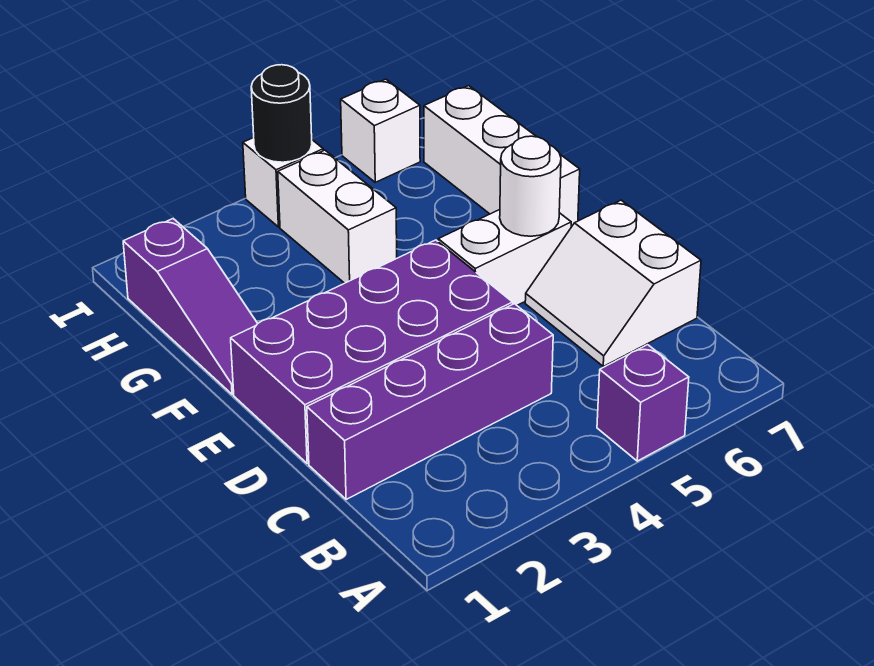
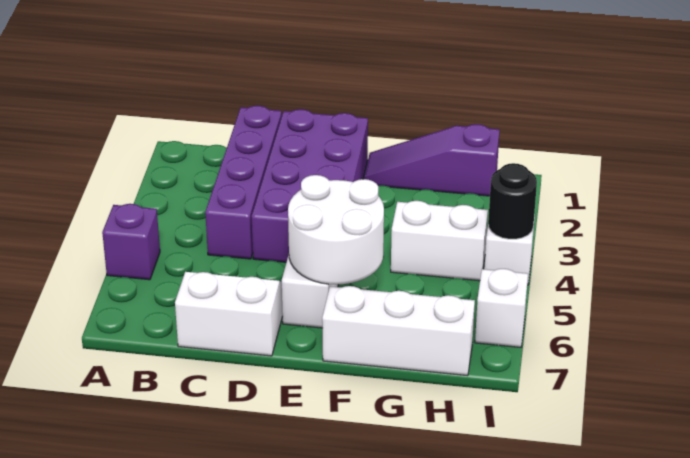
white round brick E6 level 2 -> white round brick E5:F6 level 2

